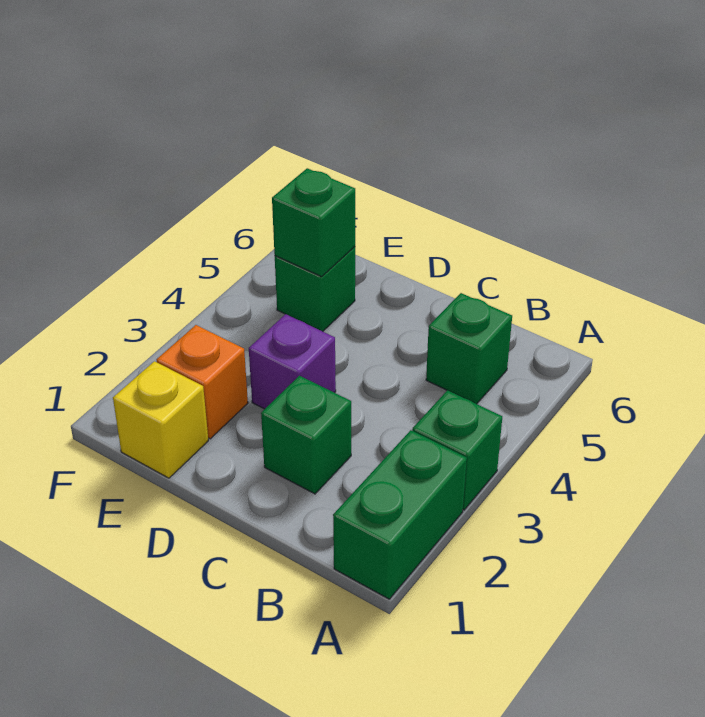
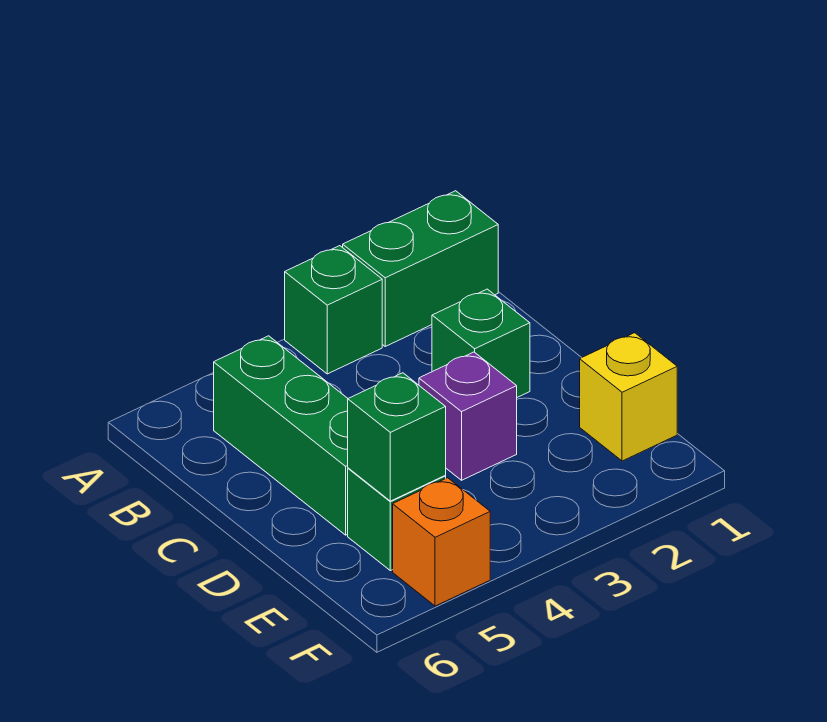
green brick B5 level 1 -> green brick B5:D5 level 1
orange brick E2 level 1 -> orange brick F5 level 1

